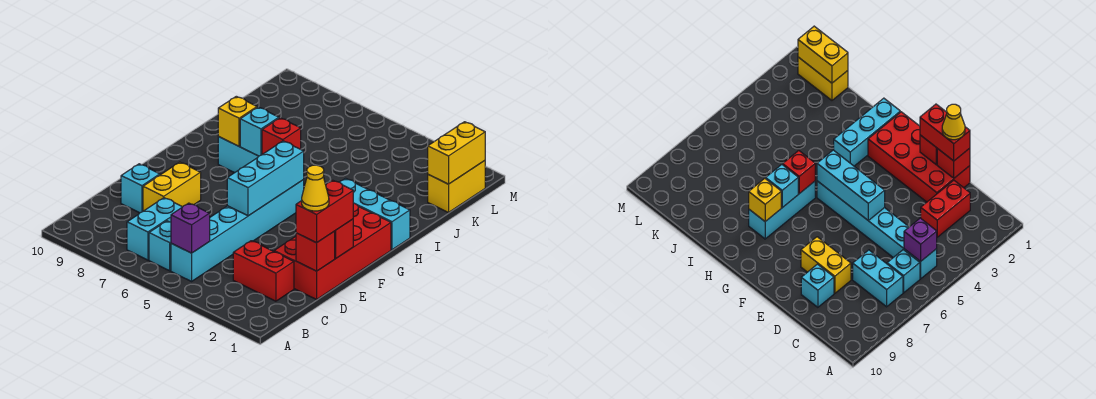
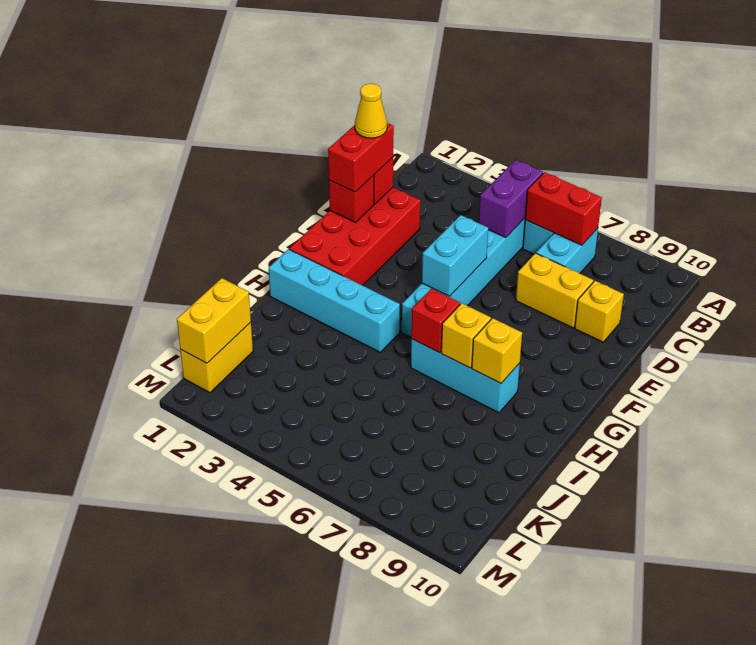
purple brick B5 level 2 -> purple brick B5:C5 level 2
red brick C2:C3 level 1 -> red brick B6:B7 level 2
yellow brick D8:E8 level 1 -> yellow brick D7:D8 level 1
cyan brick D9 level 1 -> yellow brick D9 level 1
cyan brick E5:G5 level 2 -> cyan brick E5:F5 level 2
cyan brick H1:H3 level 1 -> cyan brick H1:H4 level 1
cyan brick H7 level 2 -> yellow brick H7 level 2

